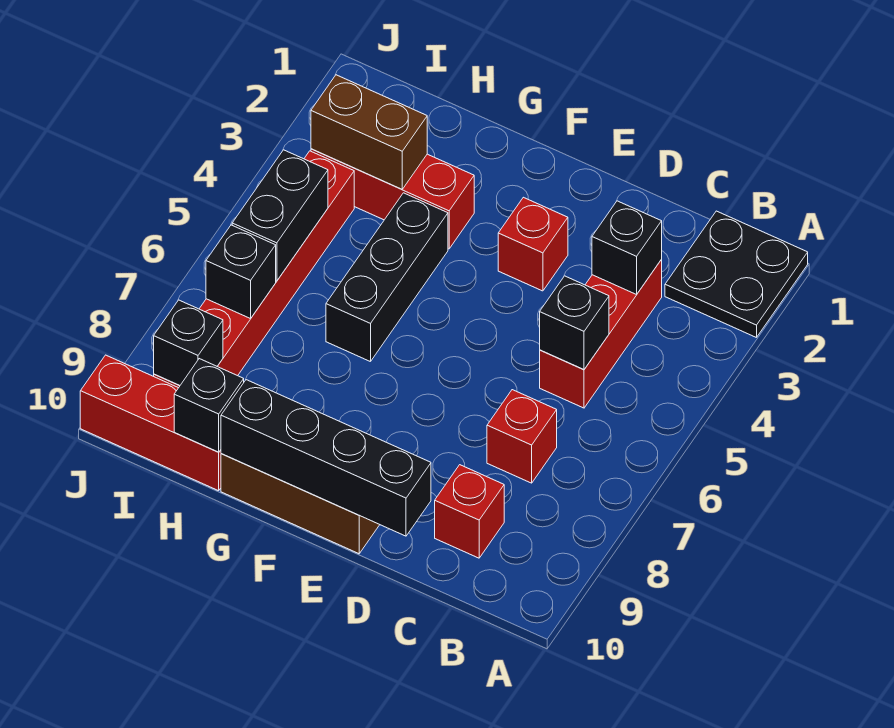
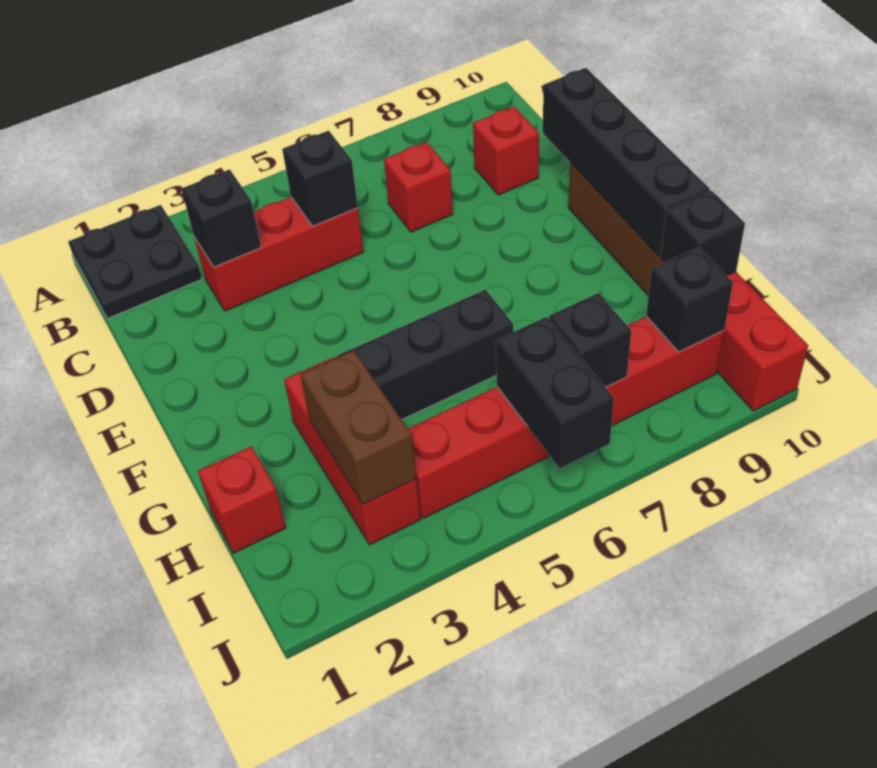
red brick E3 level 1 -> red brick H1 level 1
black brick I5:I6 level 2 -> black brick I6:J6 level 2

